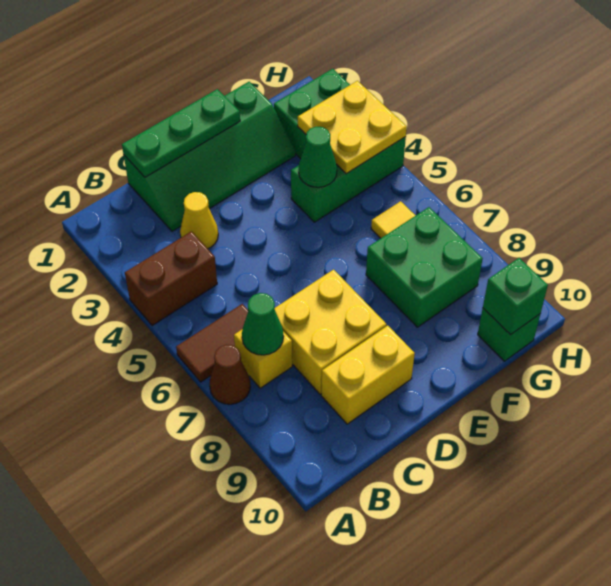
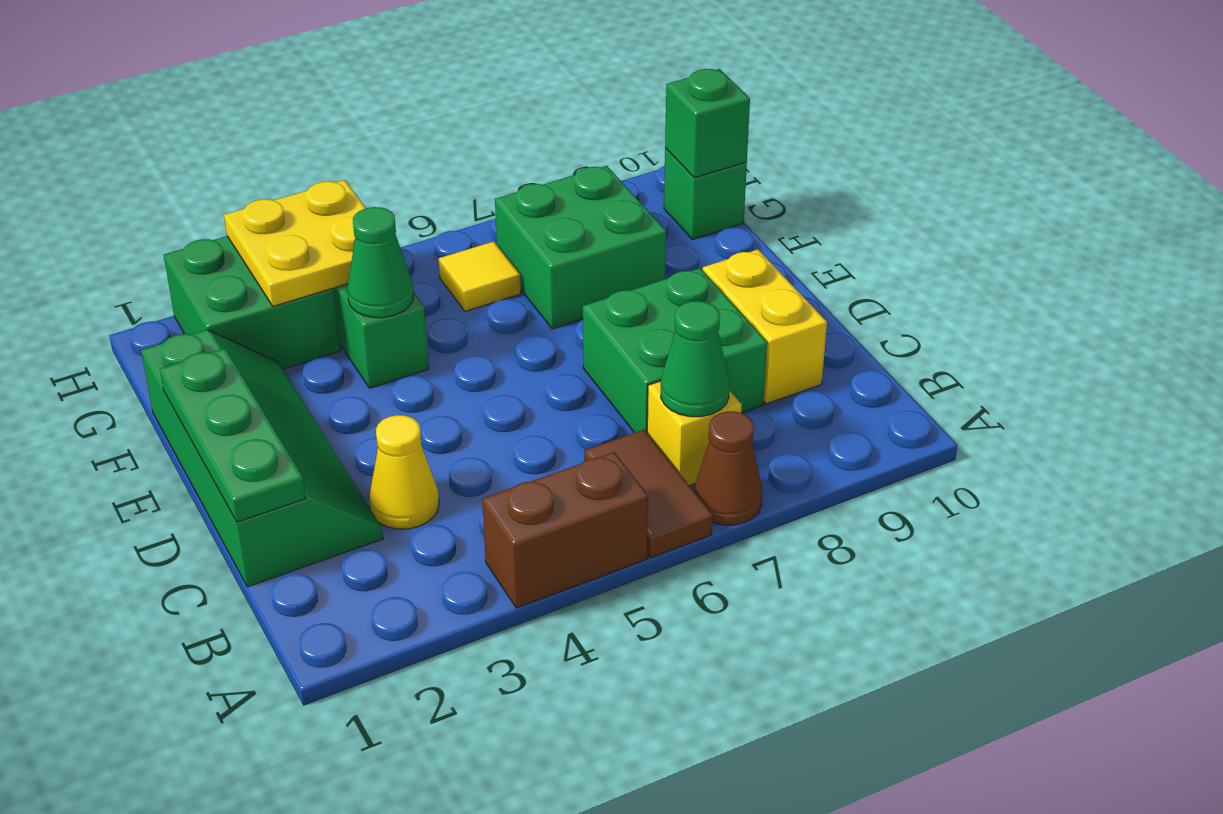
brown brick A4:B4 level 1 -> brown brick A4:A5 level 1
yellow brick C7:D8 level 1 -> green brick C7:D8 level 1

